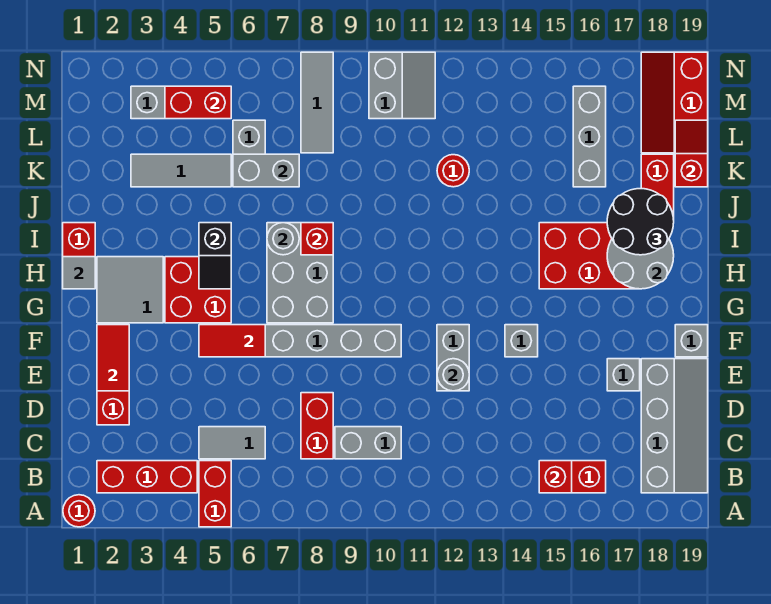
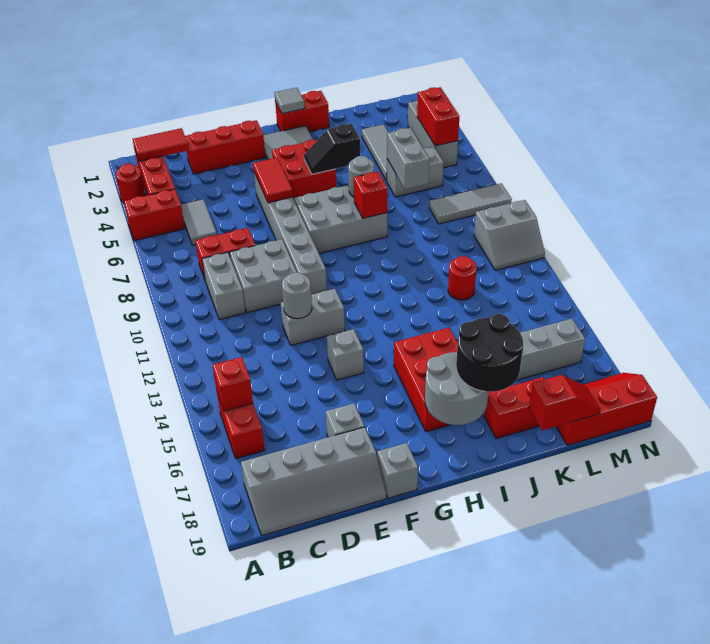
red round brick A1 level 1 -> red round brick A3 level 1
none -> grey brick D9:E10 level 1
red tile E2:F2 level 2 -> red tile B2:C2 level 2

